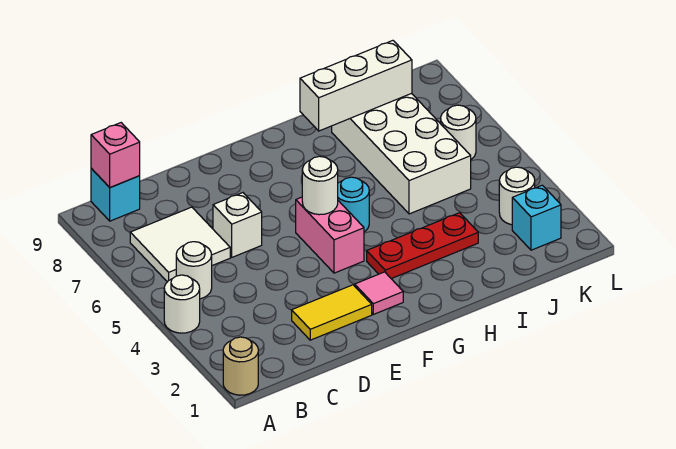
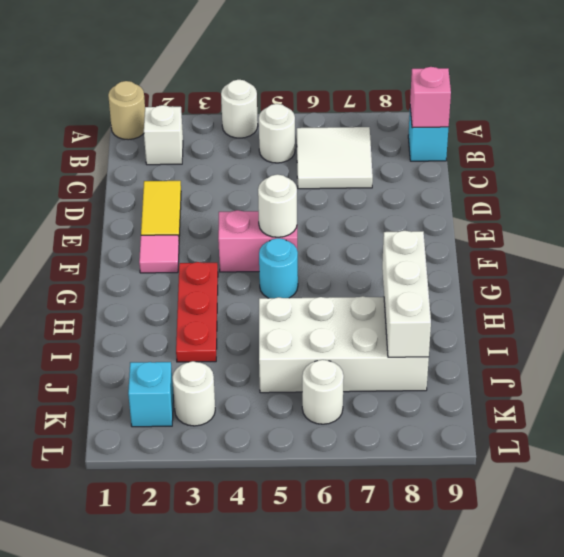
white brick D6 level 1 -> white brick B2 level 1

